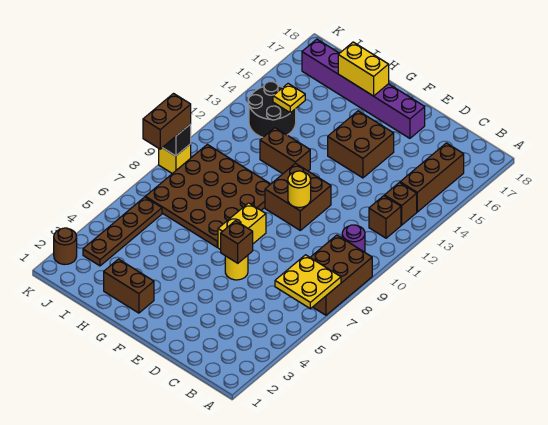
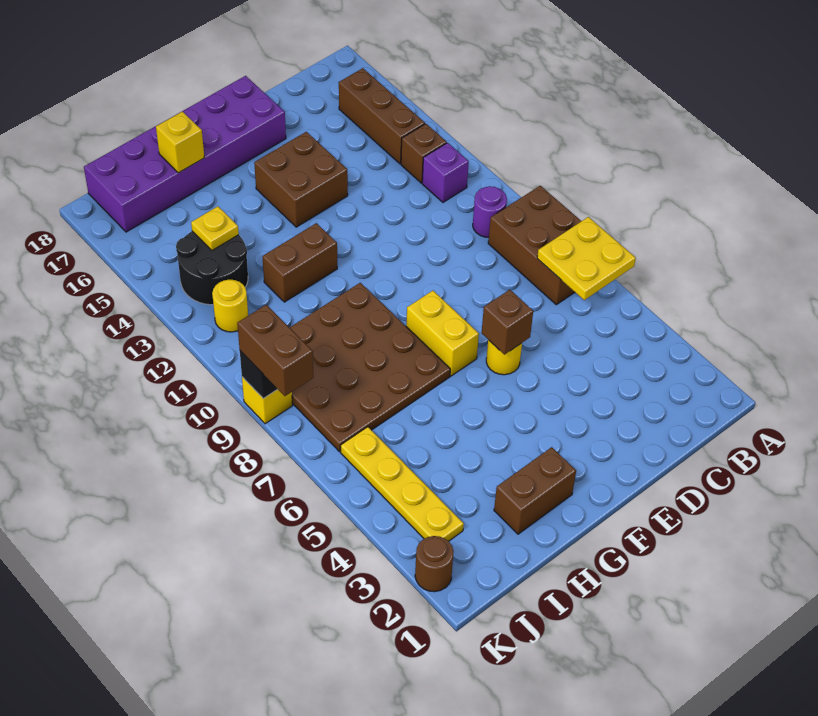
brown brick B12 level 1 -> purple brick B12 level 1
brown brick E10:F11 level 1 -> none
yellow round brick E10 level 2 -> yellow round brick J12 level 1
purple brick E17:J17 level 1 -> purple brick E17:J18 level 1
yellow brick G17:H17 level 2 -> yellow brick H17 level 2
brown plate J3:J6 level 1 -> yellow plate J3:J6 level 1

